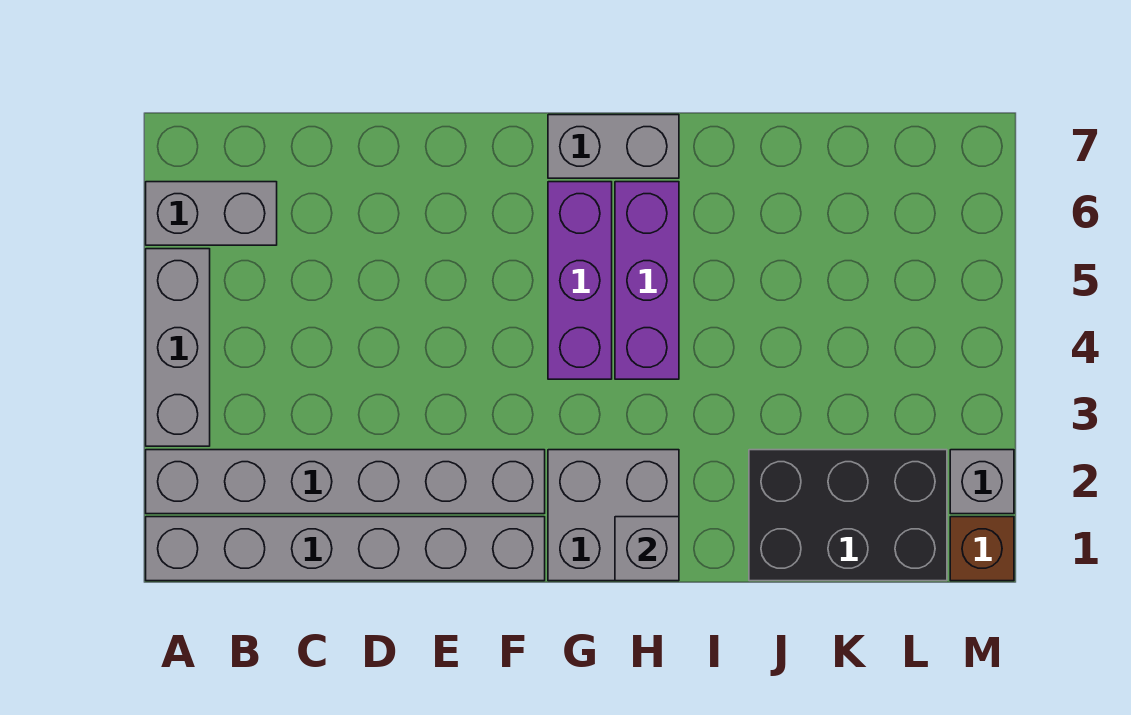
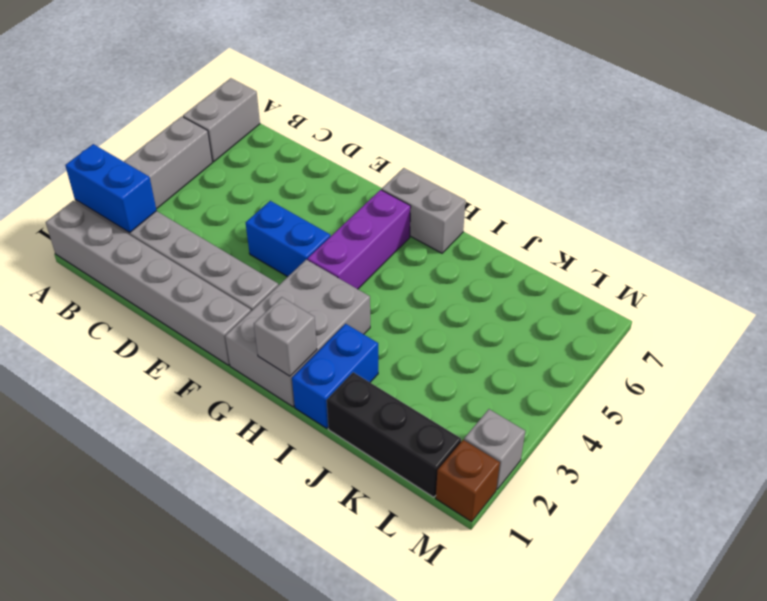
none -> blue brick A2:B2 level 2
grey brick A6:B6 level 1 -> grey brick A6:A7 level 1
none -> blue brick E4:F4 level 1
grey brick G1:H2 level 1 -> grey brick G1:H3 level 1
purple brick H4:H6 level 1 -> none
none -> blue brick I1:I2 level 1
black brick J1:L2 level 1 -> black brick J1:L1 level 1

